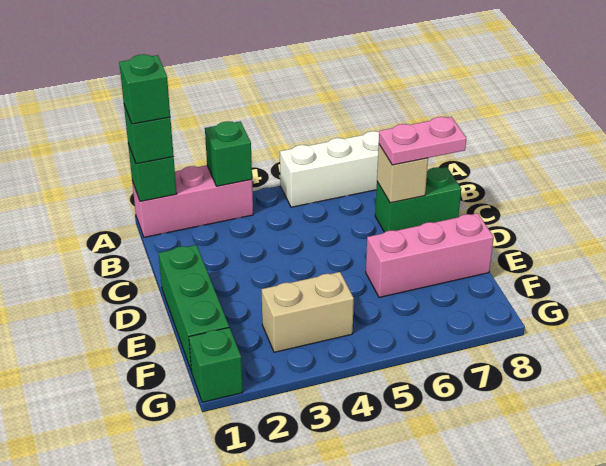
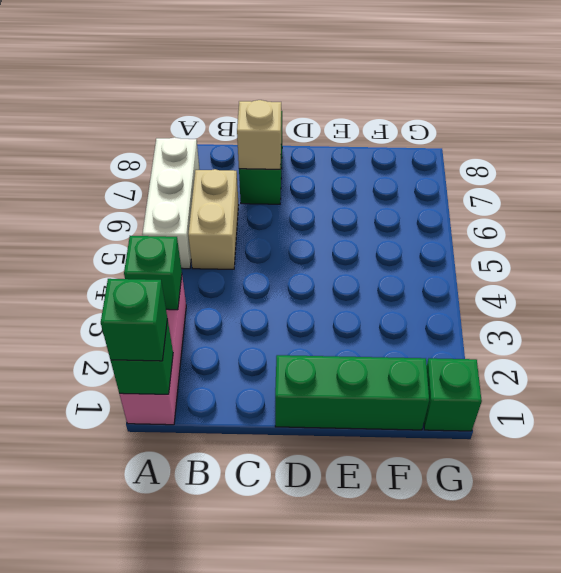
green brick A1 level 4 -> none
pink plate C7:C8 level 3 -> none
pink brick E6:E8 level 1 -> none
tan brick F3:F4 level 1 -> tan brick B5:B6 level 1

